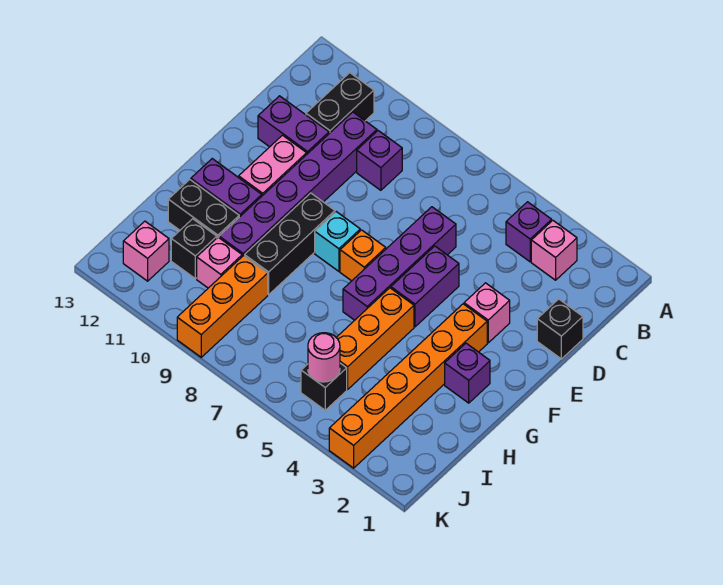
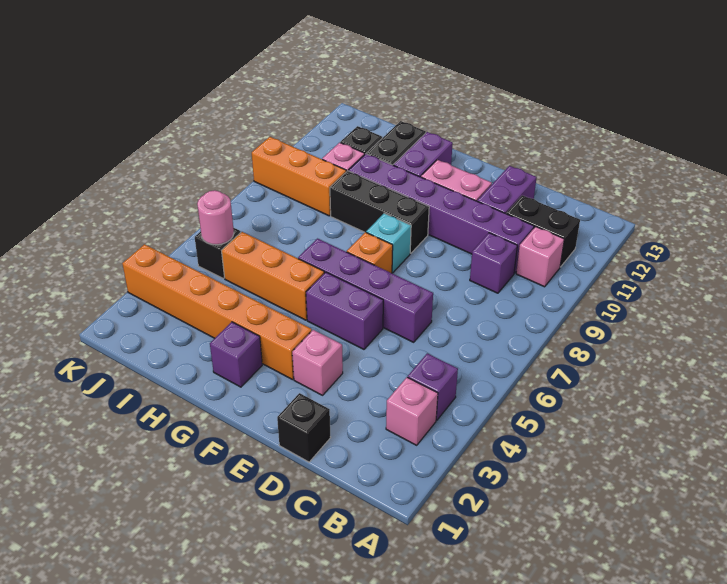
pink brick J12 level 1 -> pink brick B10 level 1

